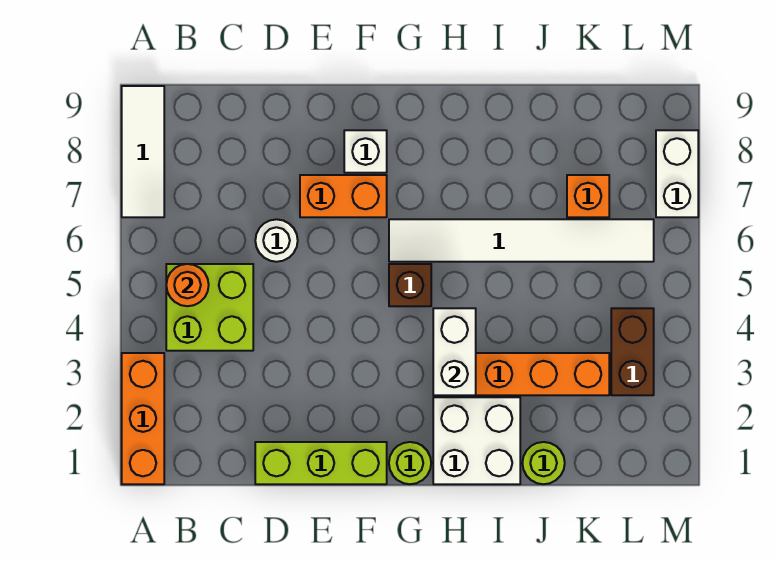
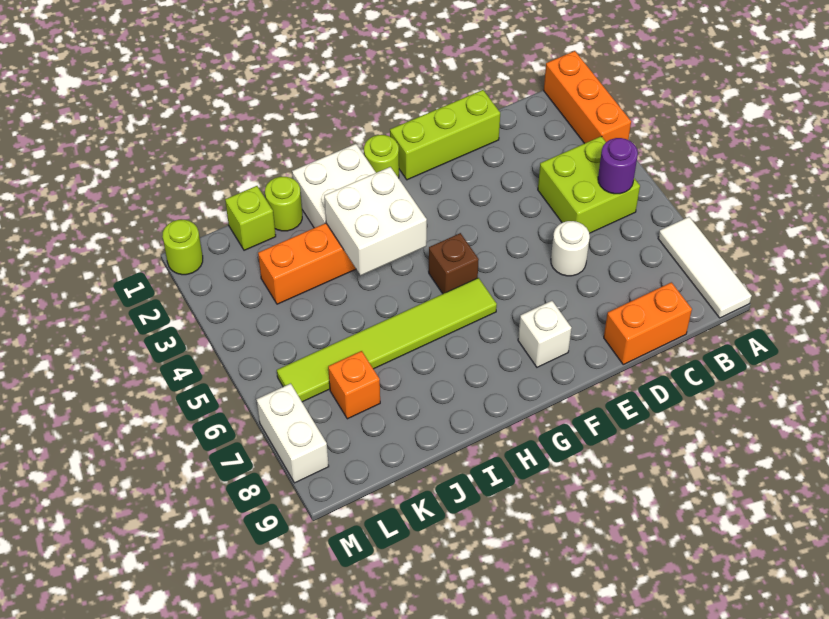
orange round brick B5 level 2 -> purple round brick B5 level 2
orange brick E7:F7 level 1 -> orange brick C9:D9 level 1
white tile G6:L6 level 1 -> lime tile G6:L6 level 1
white brick H3:H4 level 2 -> white brick H3:I4 level 2
none -> lime brick K1 level 1
brown brick L3:L4 level 1 -> none
none -> lime round brick M1 level 1

